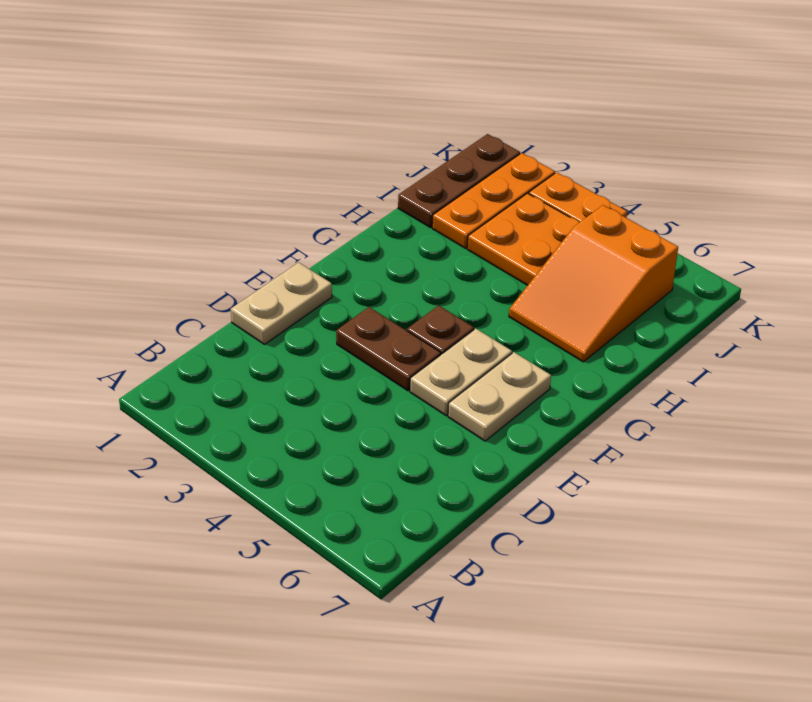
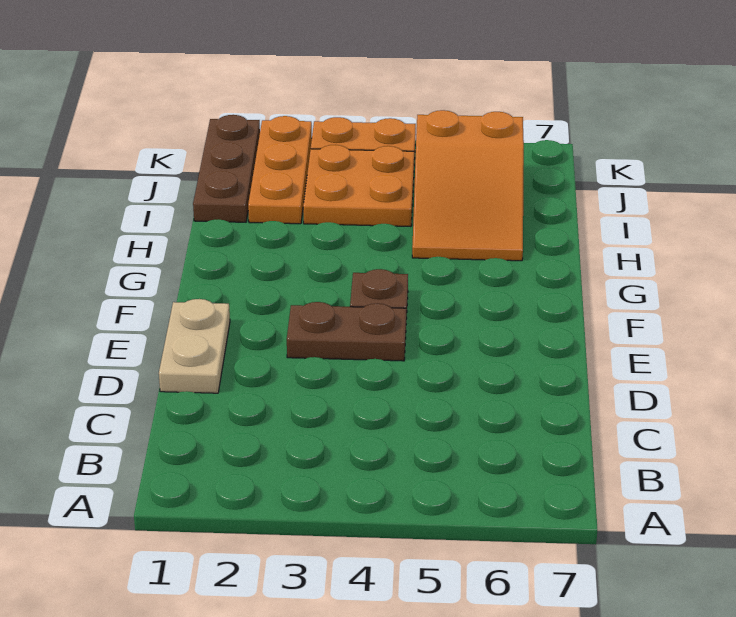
tan plate E5:F5 level 1 -> none
tan plate E6:F6 level 1 -> none

